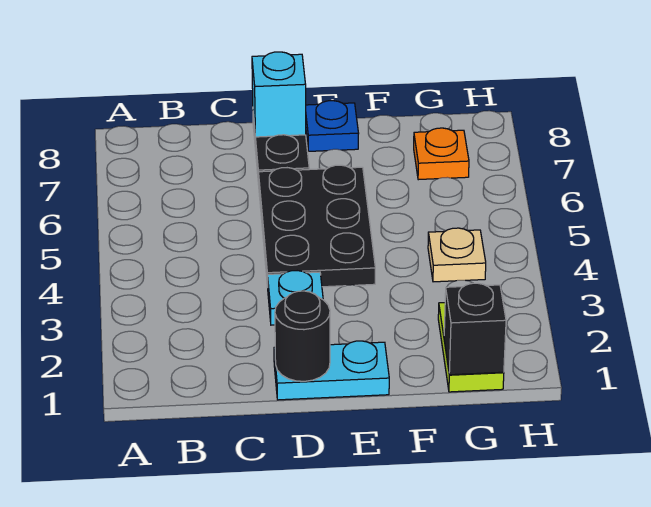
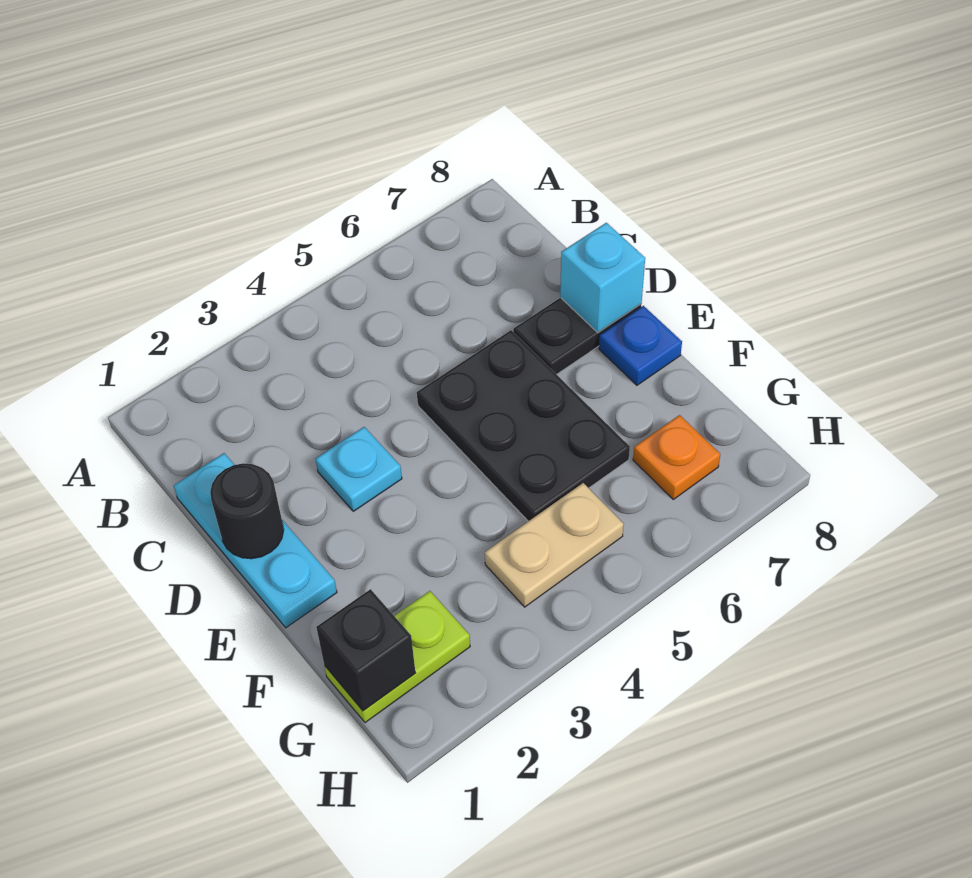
cyan plate D1:E1 level 1 -> cyan plate C1:E1 level 1
black plate D4:E6 level 1 -> black plate D5:F6 level 1
tan plate G4 level 1 -> tan plate G4:G5 level 1

